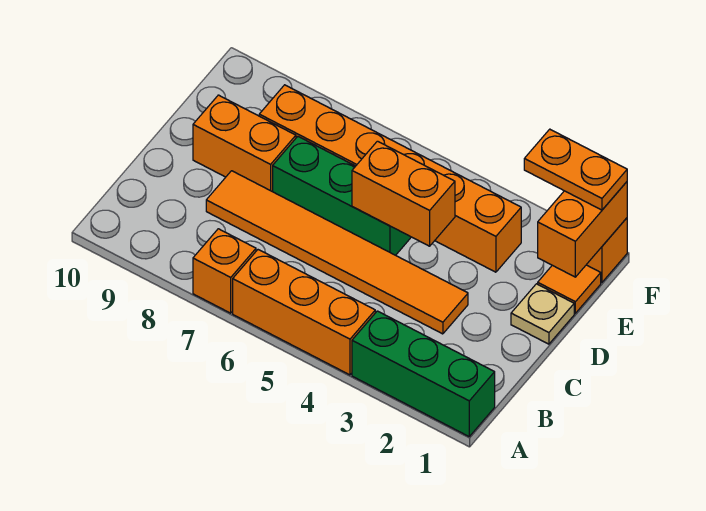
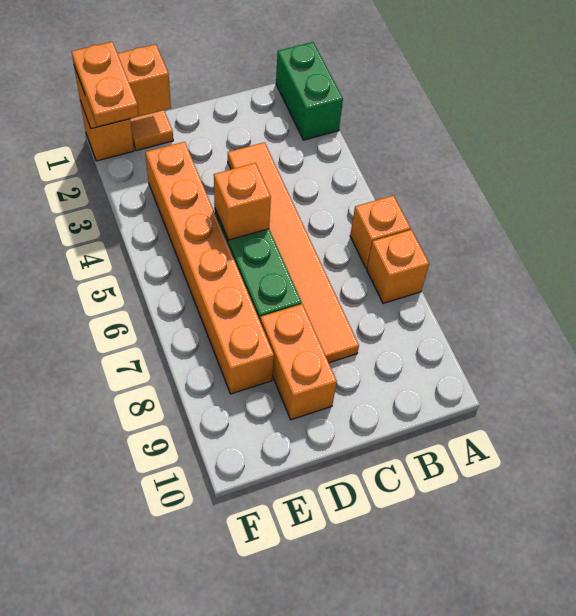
green brick A1:A3 level 1 -> green brick A1:A2 level 1
orange brick A4:A6 level 1 -> orange brick A6 level 1
tan plate D1 level 1 -> none
orange brick D4:D5 level 2 -> orange brick D5 level 2

